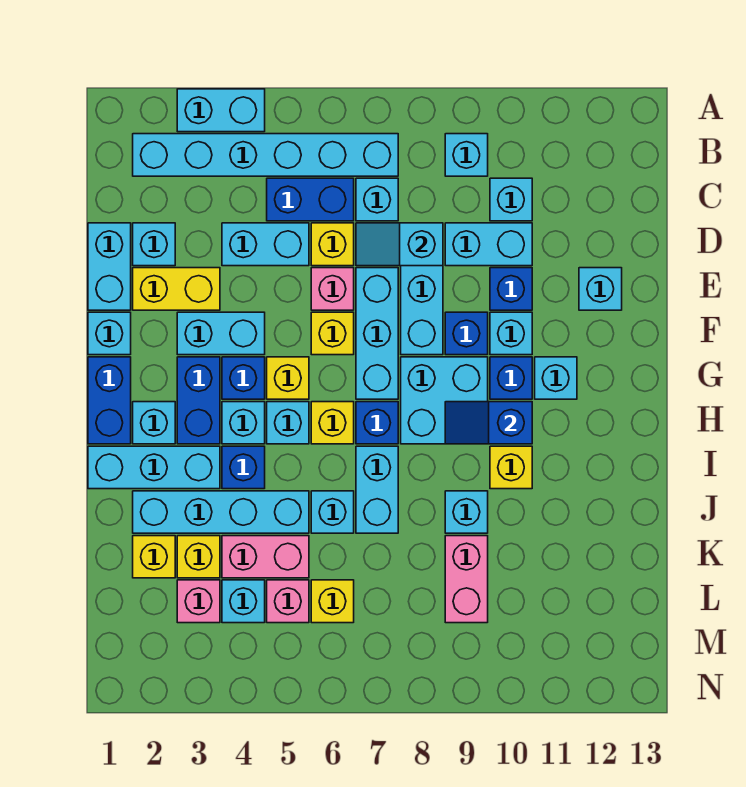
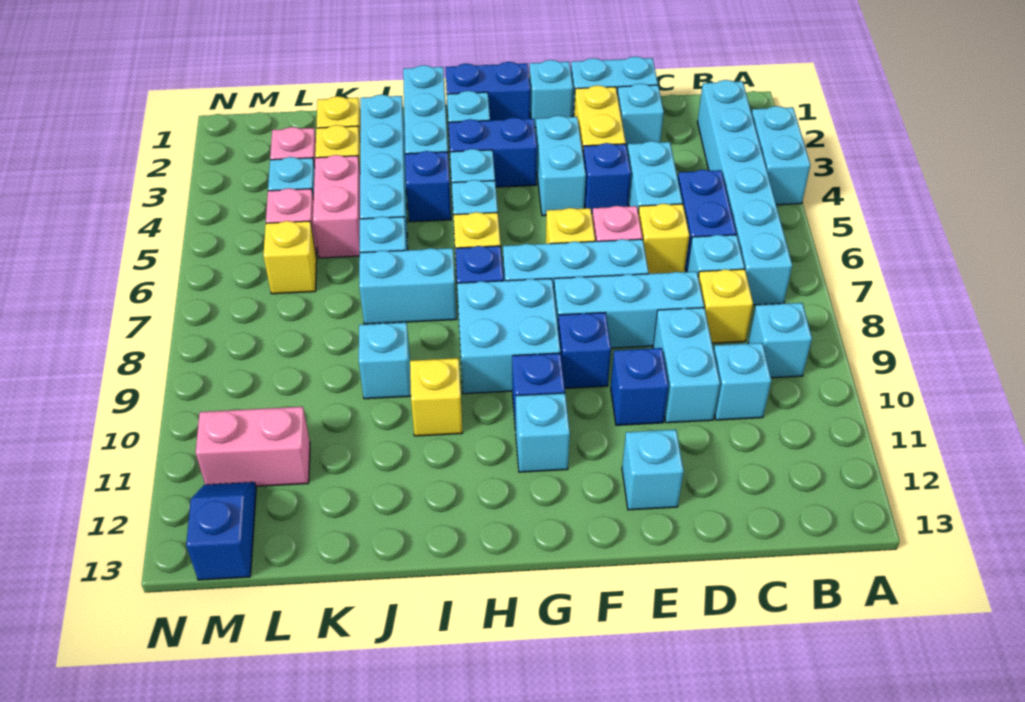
cyan slope D7:D8 level 2 top 8 -> none
cyan brick F10 level 1 -> none
blue brick G4 level 1 -> blue brick E4 level 1
yellow brick G5 level 1 -> yellow brick C8 level 1
blue slope H9:H10 level 2 top 10 -> blue slope M12:M13 level 1 top 13
pink brick K9:L9 level 1 -> pink brick L11:M11 level 1

